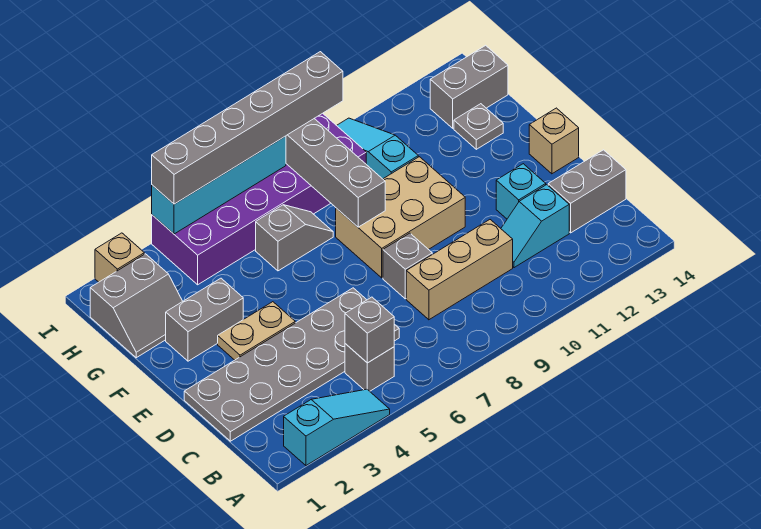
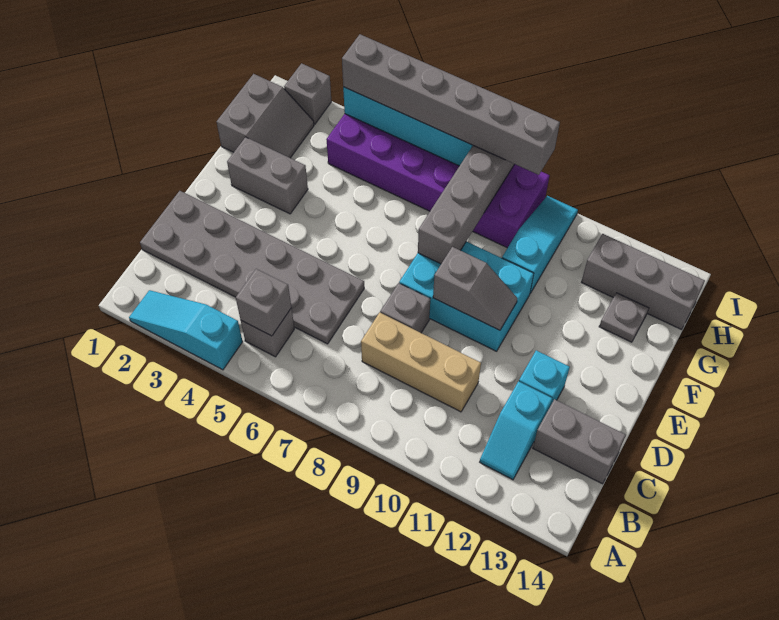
cyan slope A2:A4 level 1 top 2 -> cyan slope A2:A4 level 1 top 4
cyan slope C11:C12 level 1 top 12 -> cyan slope B12:C12 level 1 top C
tan plate E3:E4 level 1 -> none
tan brick E8:F10 level 1 -> cyan brick E8:F10 level 1
tan brick E14 level 1 -> none
grey slope G1:H2 level 1 top H -> grey slope G1:H2 level 1 top 1
grey slope G6:G7 level 1 top 6 -> grey slope E9:E10 level 2 top 9
grey brick H13:H14 level 1 -> grey brick H12:H14 level 1
tan brick I2 level 1 -> grey brick I2 level 1

